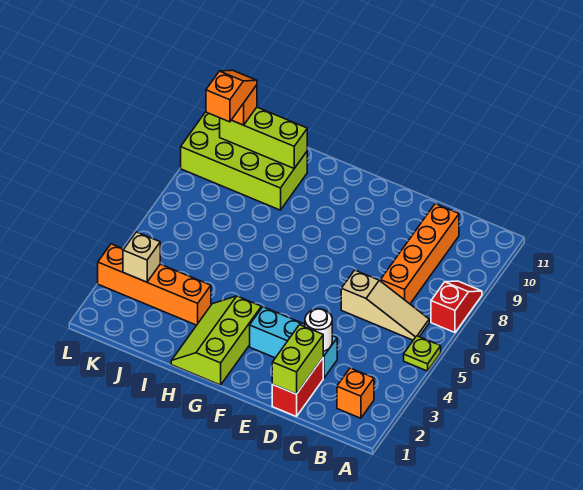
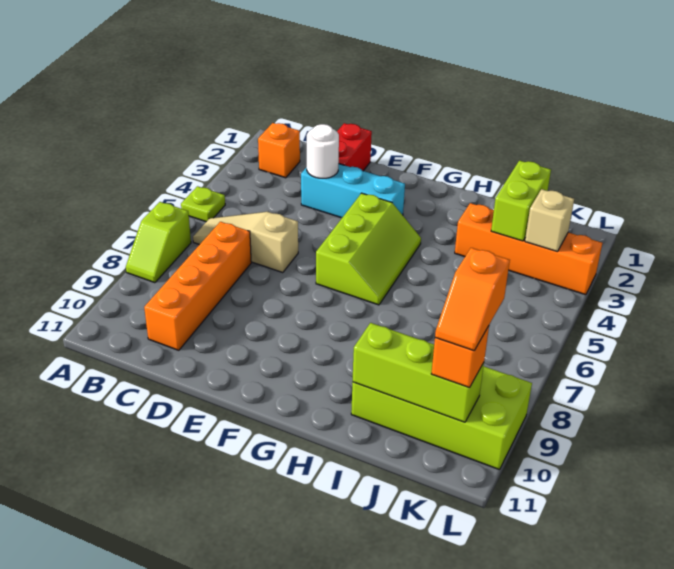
red slope A7:A8 level 1 top 7 -> lime slope A7:A8 level 1 top 7
lime brick D1:D2 level 2 -> lime brick J2:J3 level 2
lime slope G1:H3 level 1 top G -> lime slope F4:G6 level 1 top F

